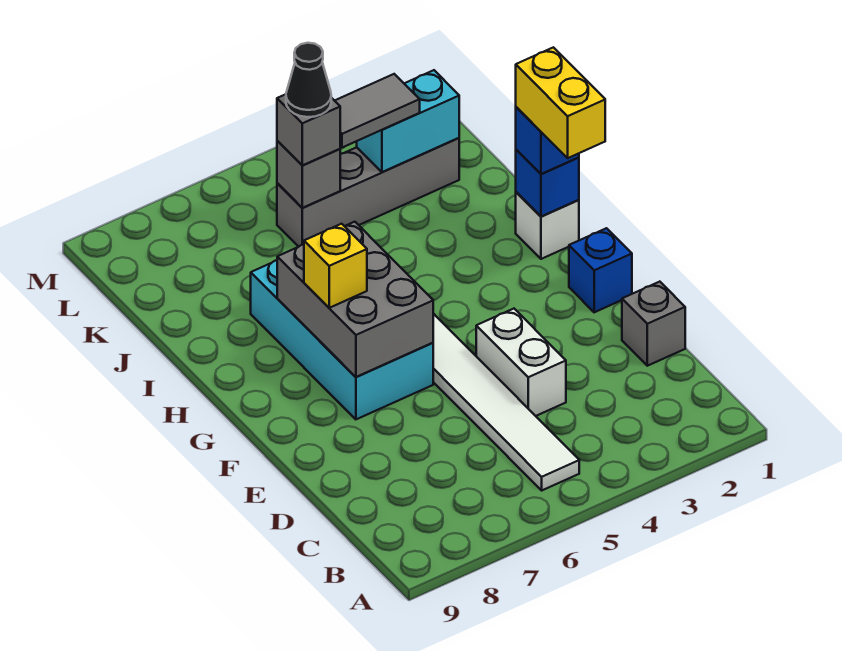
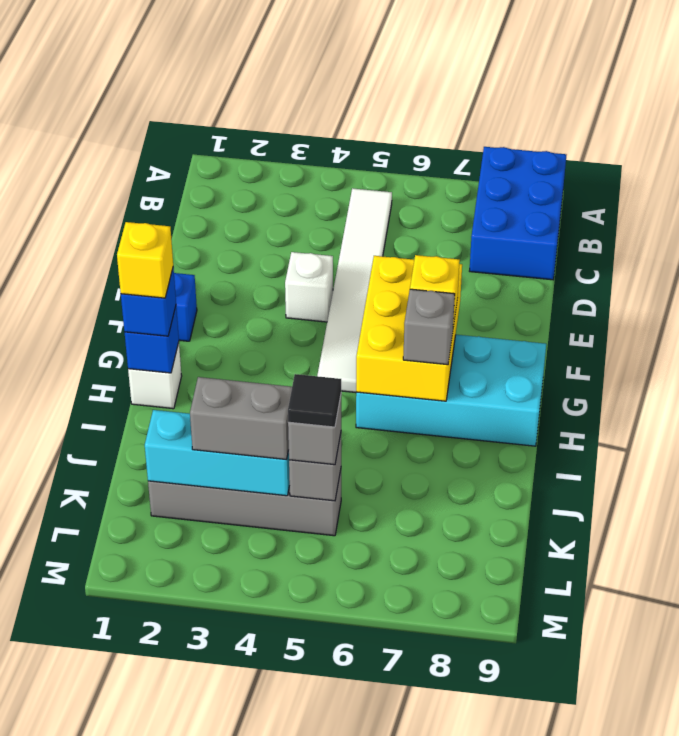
none -> blue brick A8:C9 level 1
grey brick D1 level 1 -> grey brick H7 level 3
white brick D4:E4 level 1 -> white brick E4 level 1
cyan brick F6:I7 level 1 -> cyan brick G6:H9 level 1
grey brick F6:H7 level 2 -> yellow brick F6:H7 level 2
yellow brick G1:H1 level 4 -> yellow brick H1 level 4
cyan brick K2:K3 level 2 -> cyan brick K2:K4 level 2
grey tile K3:K4 level 3 -> grey brick K3:K4 level 3
black cone K5 level 4 -> black tile K5 level 4

